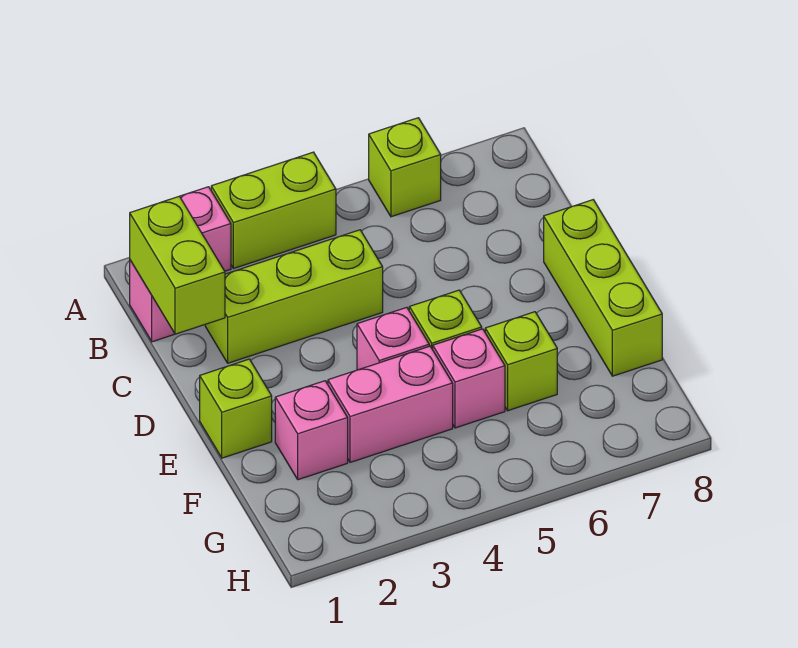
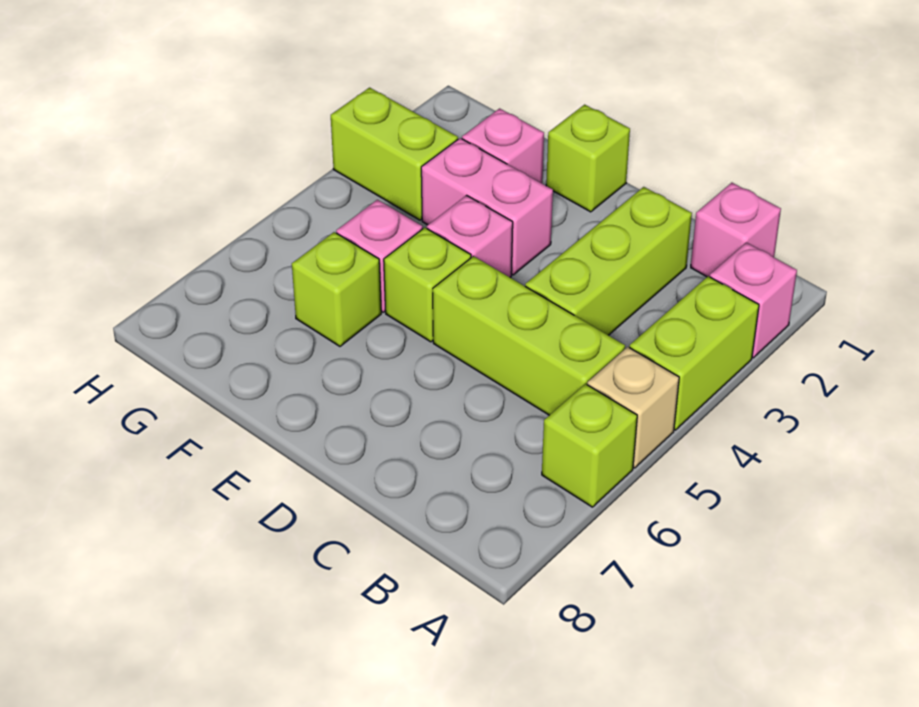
none -> tan brick A5 level 1
lime brick B1:C1 level 2 -> lime brick G3:H3 level 1
lime brick D8:F8 level 1 -> lime brick B5:D5 level 1
pink brick F3:F4 level 1 -> pink brick E3:F3 level 1

